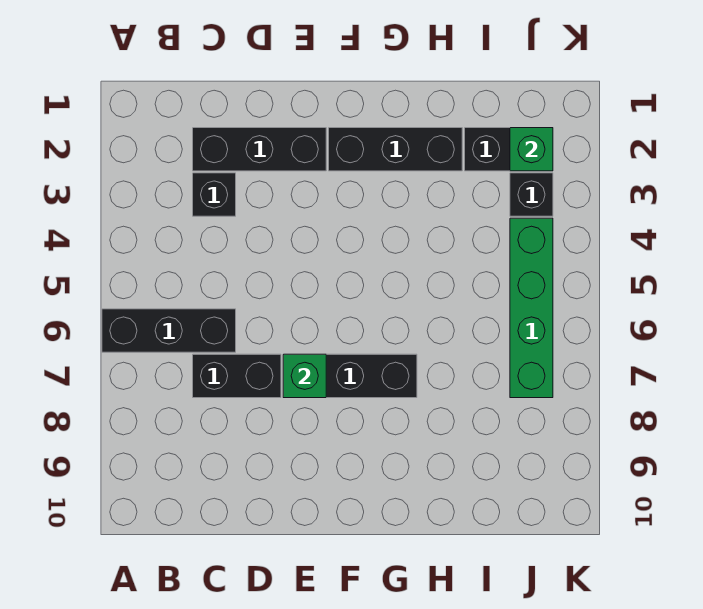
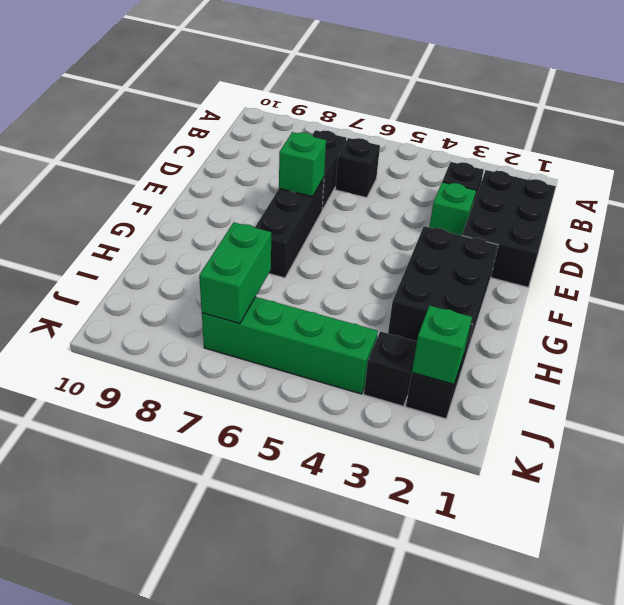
black brick A6:C6 level 1 -> black brick C6 level 1
black brick C2:E2 level 1 -> black brick C1:E2 level 1
none -> green brick D3 level 1
black brick F2:H2 level 1 -> black brick F2:H3 level 1
none -> green brick I7:J7 level 2

